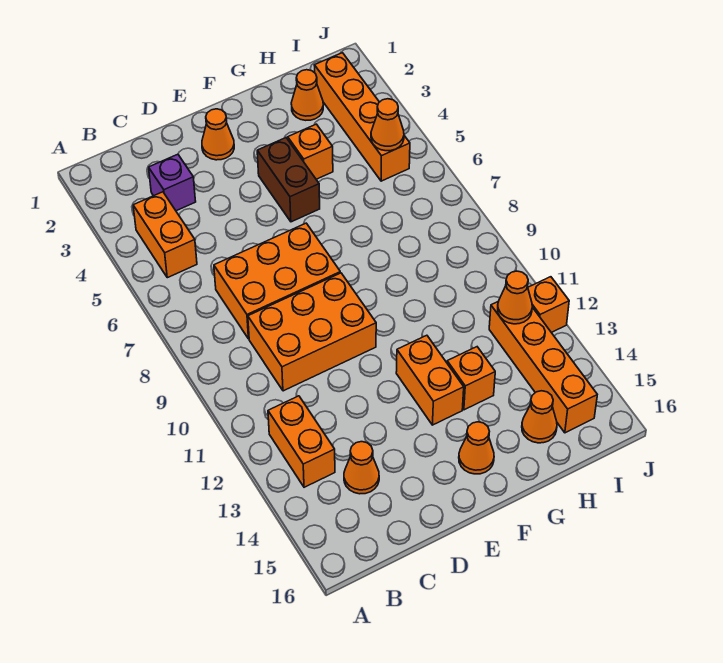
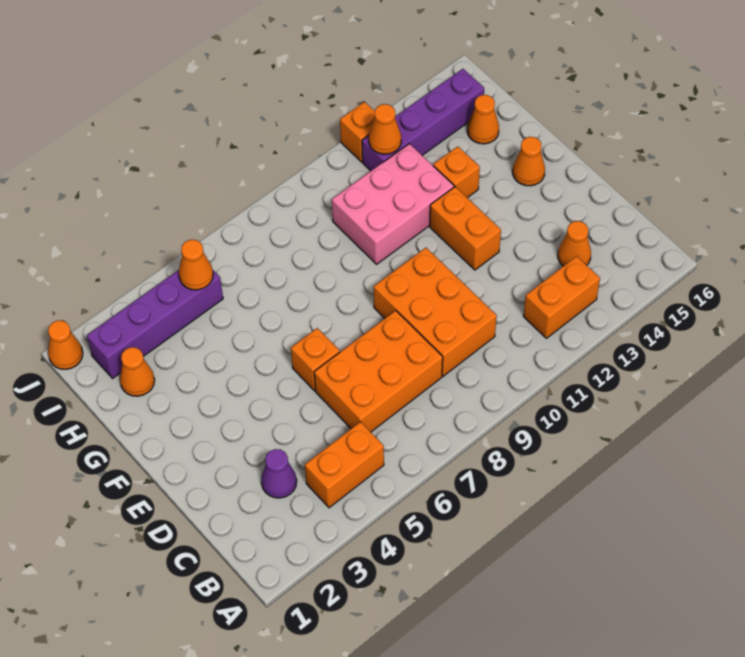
purple brick C3 level 1 -> purple cone C3 level 1
orange brick C7:E8 level 1 -> orange brick C6:D8 level 1
orange cone E2 level 1 -> orange cone J1 level 1
brown brick F4:F5 level 1 -> none
orange brick F12:F13 level 1 -> orange brick E12:F12 level 1
orange brick G4 level 1 -> orange brick E6 level 1
none -> pink brick G10:H12 level 1
orange brick I2:I5 level 1 -> purple brick I2:I5 level 1
orange brick I12:I15 level 1 -> purple brick I12:I15 level 1

